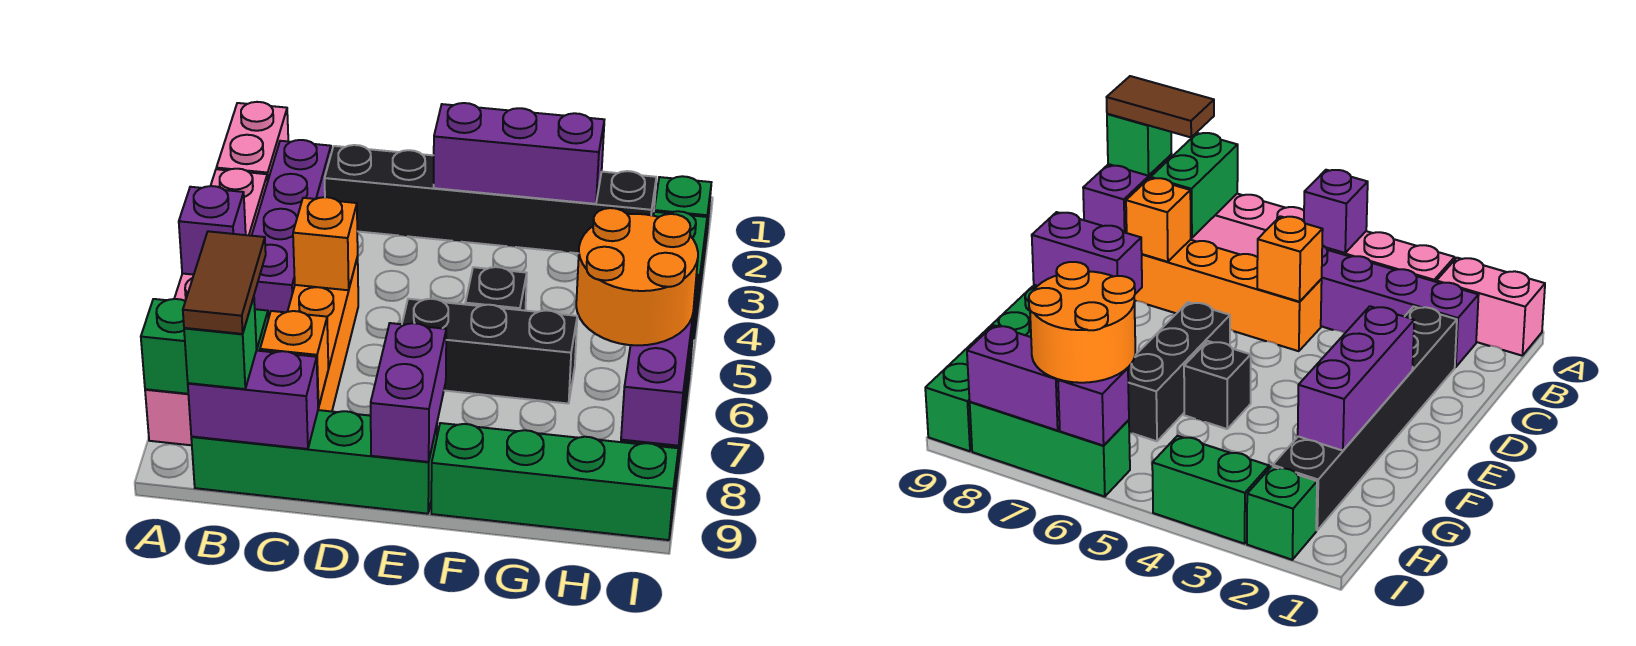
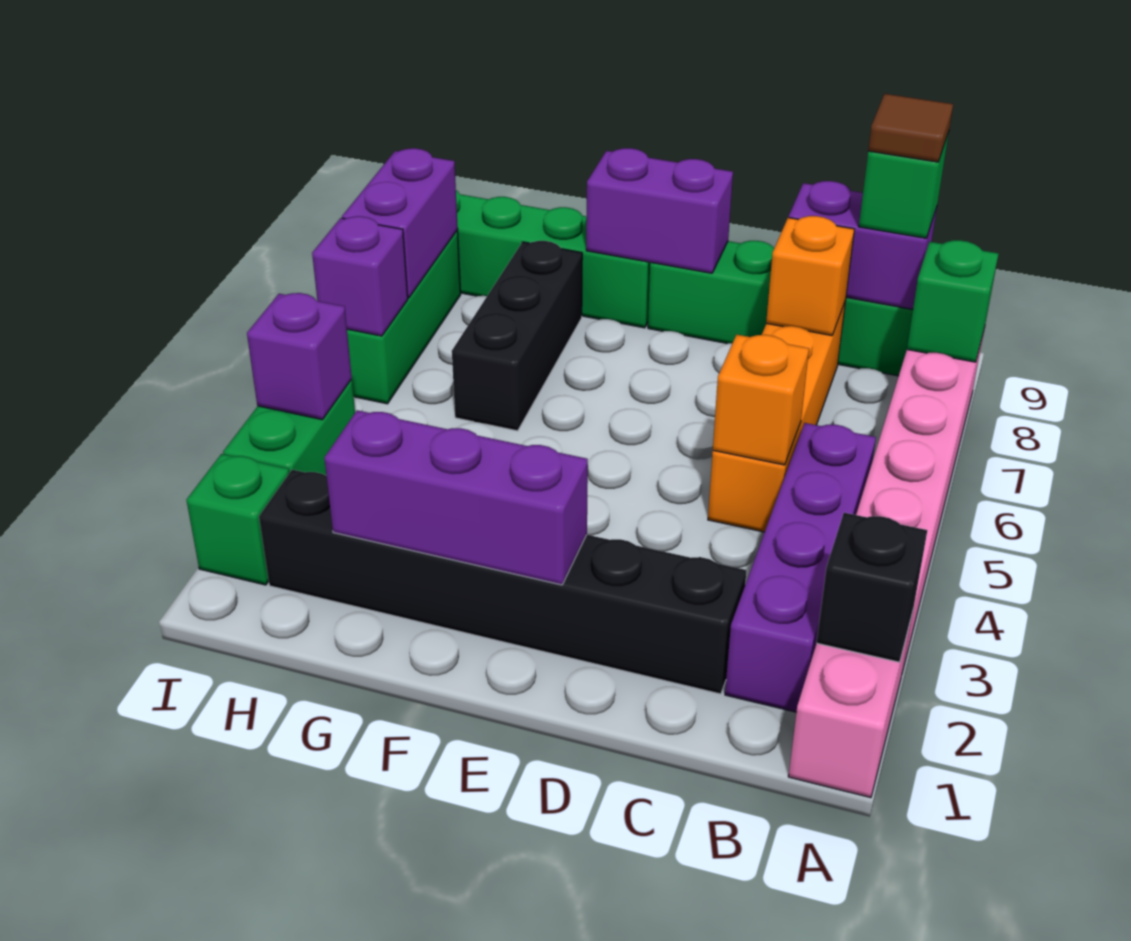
purple brick A5 level 2 -> purple brick I4 level 2
green brick A8:B8 level 2 -> green brick A8 level 2
brown tile B8:B9 level 4 -> brown tile B9 level 4
black brick E6:G6 level 1 -> black brick G6:G8 level 1
purple brick E8:E9 level 2 -> purple brick E9:F9 level 2
black brick F5 level 1 -> black brick A2 level 2
orange round brick H6:I7 level 3 -> none

